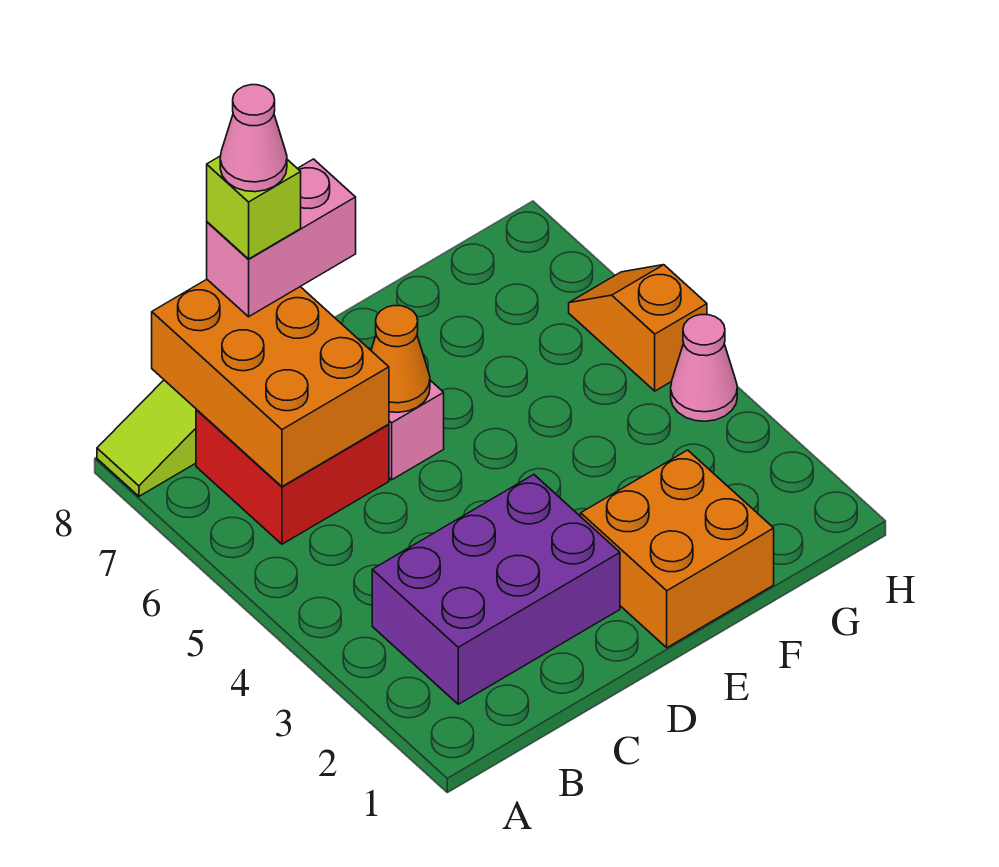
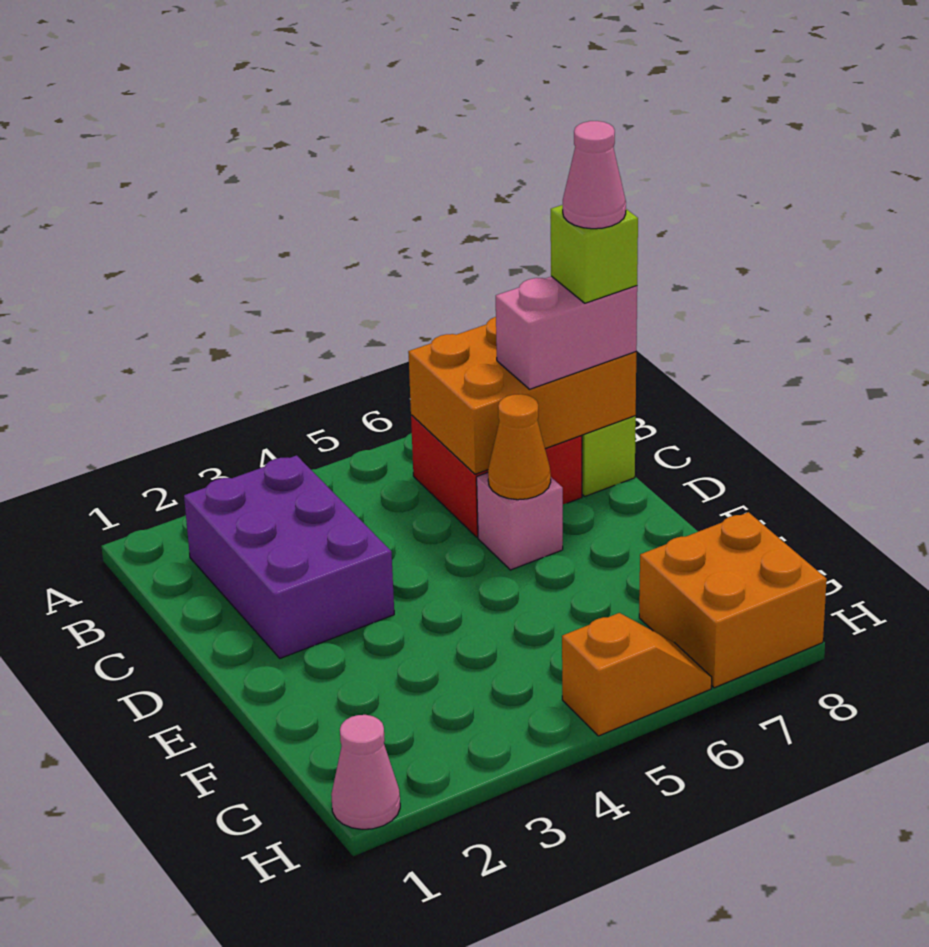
pink brick C8:D8 level 3 -> pink brick C7:C8 level 3
orange brick E1:F2 level 1 -> orange brick G7:H8 level 1
pink cone H4 level 1 -> pink cone H1 level 1

